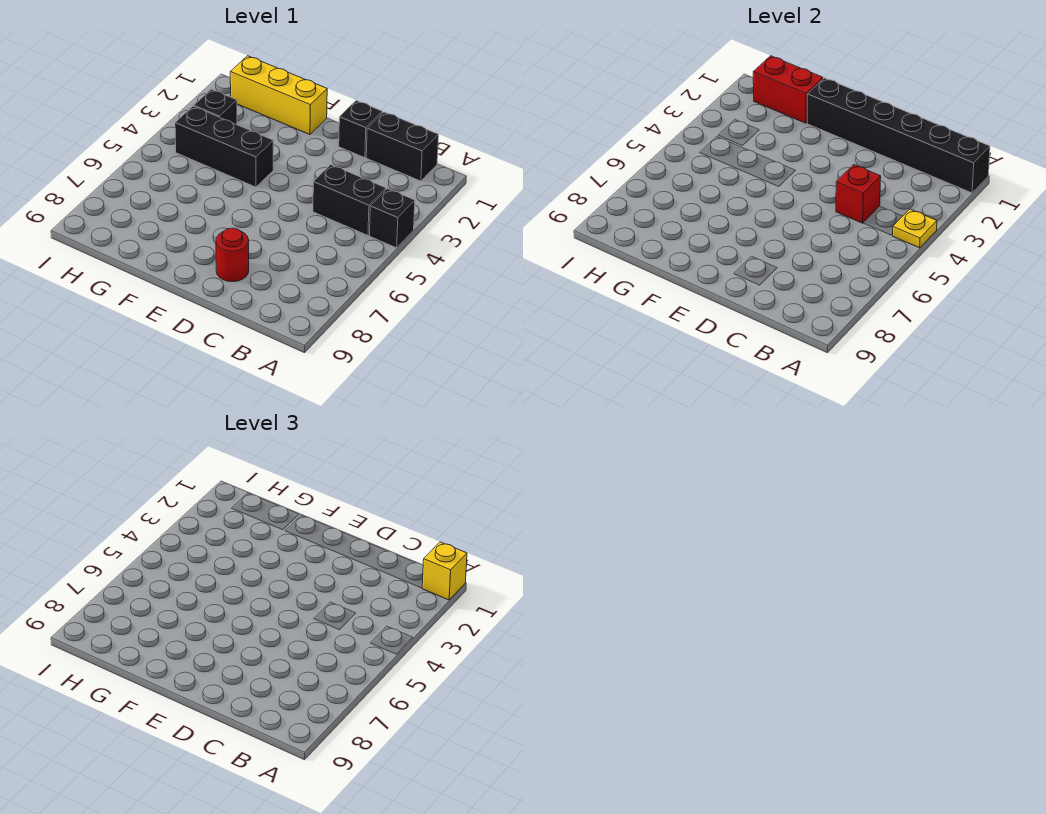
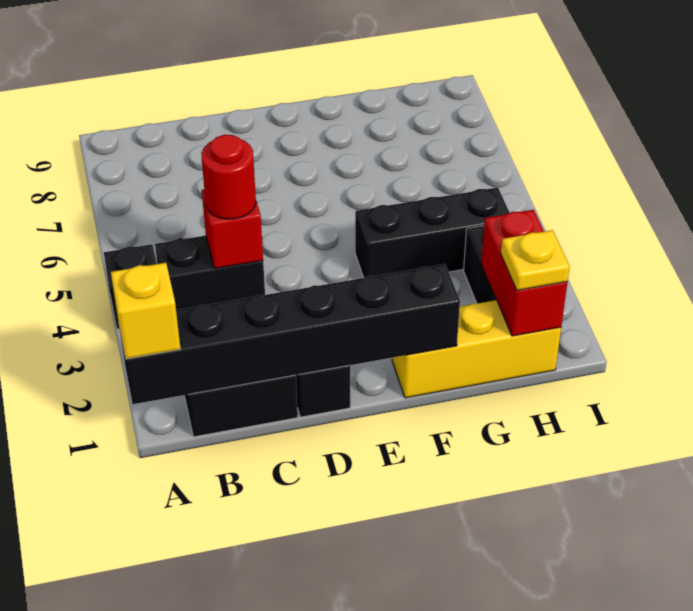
yellow plate A4 level 2 -> yellow plate H1 level 3
red round brick D8 level 1 -> red round brick C4 level 3
red brick G1:H1 level 2 -> red brick H1:H2 level 2

